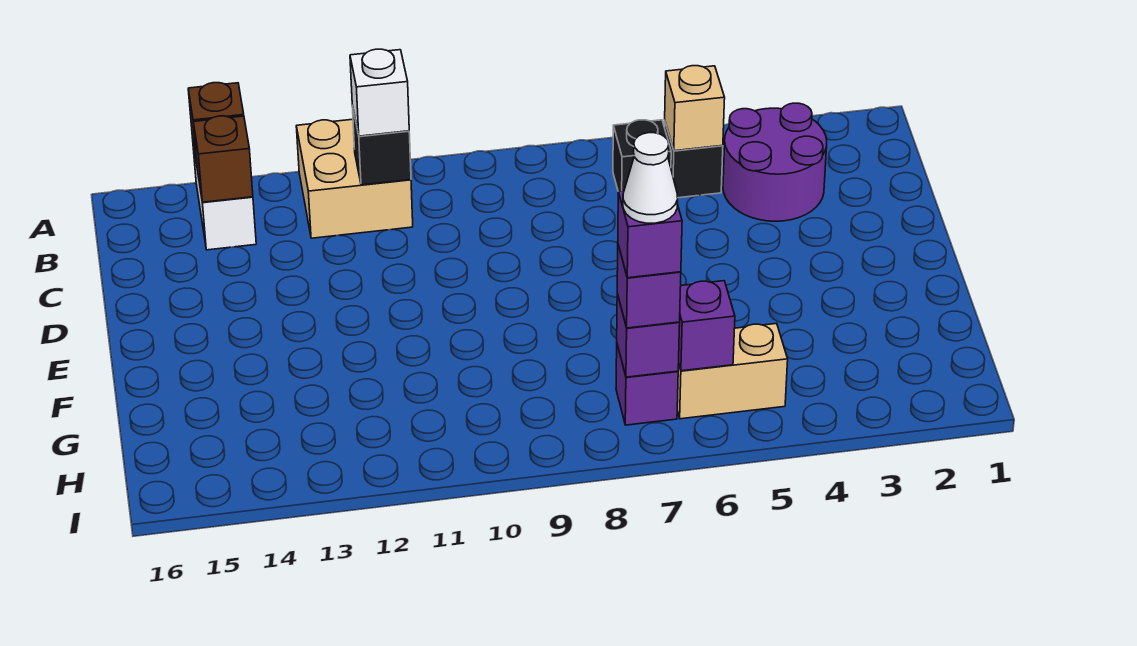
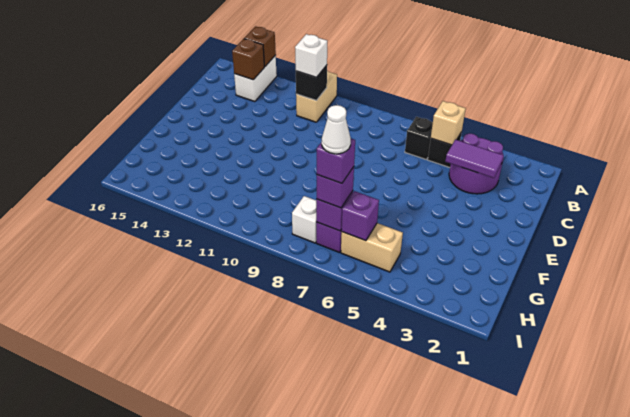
tan brick A11:B12 level 1 -> tan brick A11:B11 level 1
none -> purple tile C3:C4 level 2
none -> white brick H8 level 1

